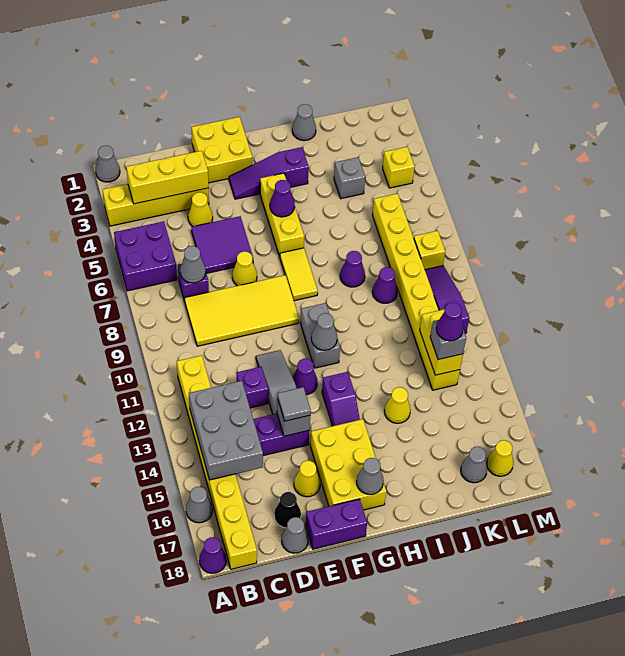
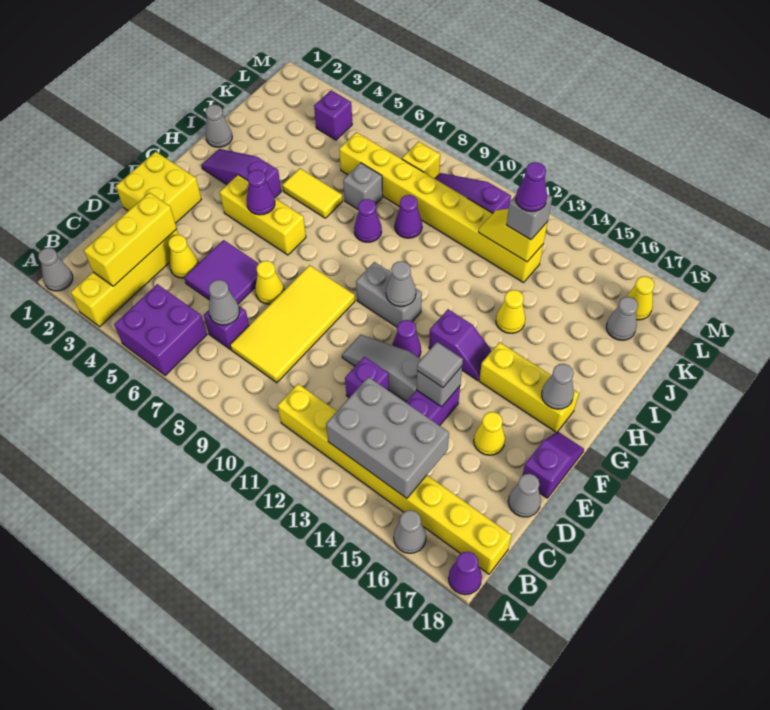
black cone D17 level 1 -> none
purple brick E18:F18 level 1 -> purple slope E18:F18 level 1 top E
purple slope F3:H3 level 1 top H -> purple slope H2:H4 level 1 top 4
yellow brick F15:G17 level 1 -> yellow brick G15:G17 level 1
yellow tile G7:G8 level 1 -> yellow tile I5:I6 level 1
grey brick J4 level 1 -> grey brick J7 level 1
yellow brick K12:K13 level 2 -> yellow slope K12:K13 level 2 top 13
yellow brick L4 level 1 -> purple brick L4 level 1

